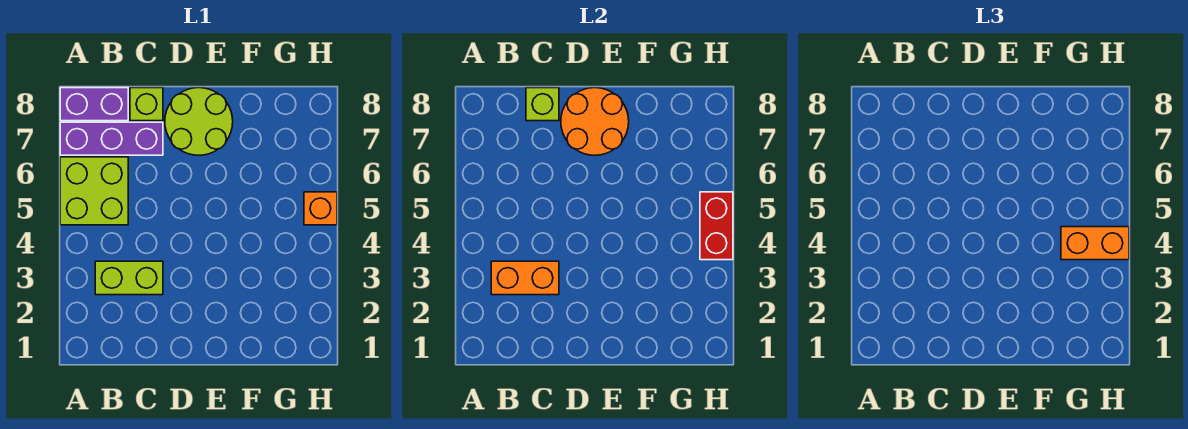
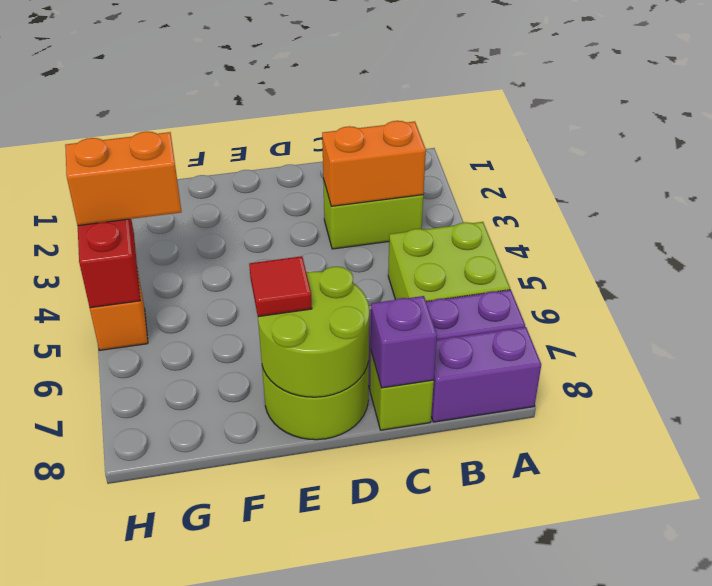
lime brick C8 level 2 -> purple brick C8 level 2
orange round brick D7:E8 level 2 -> lime round brick D7:E8 level 2
none -> red tile E7 level 3

